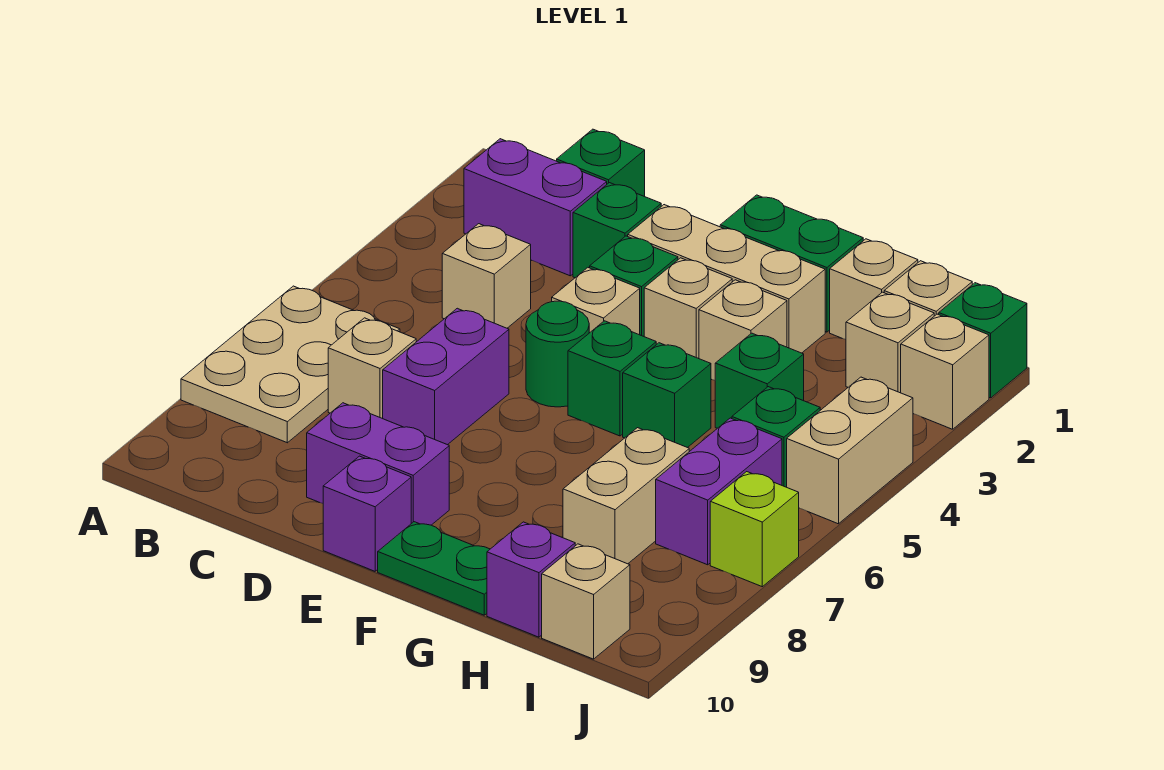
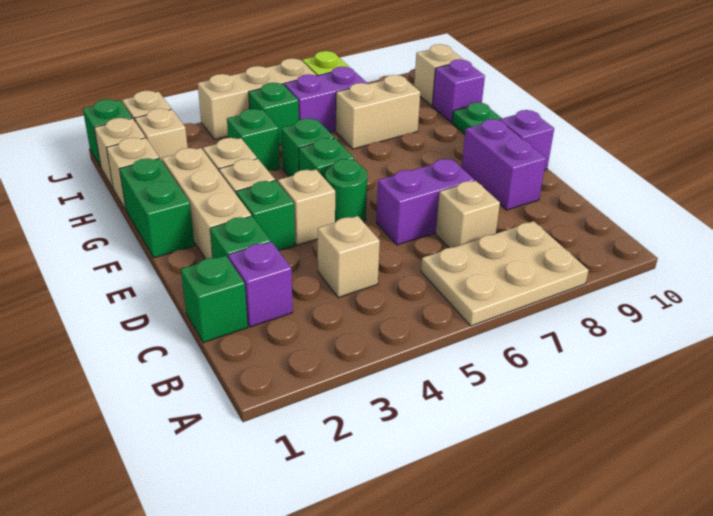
purple brick B2:C2 level 1 -> purple brick C2 level 1
tan brick J4:J5 level 1 -> tan brick J4:J6 level 1

